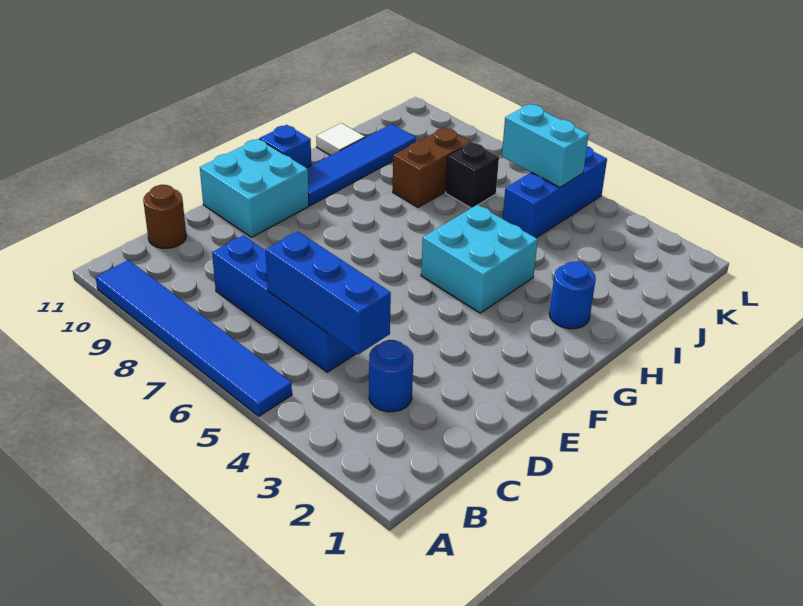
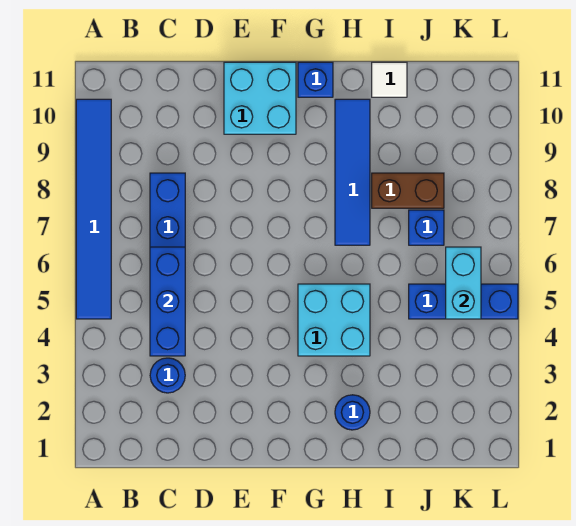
brown round brick C11 level 1 -> none
blue tile G10:J10 level 1 -> blue tile H7:H10 level 1
black brick J7 level 1 -> blue brick J7 level 1

